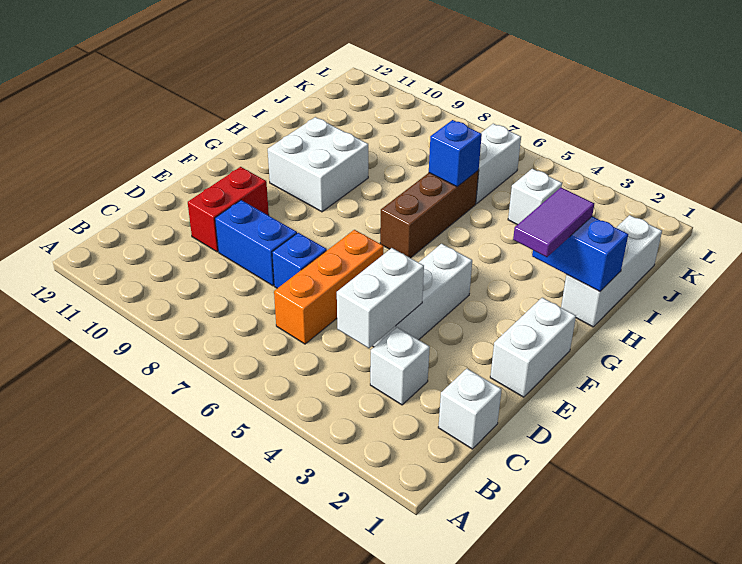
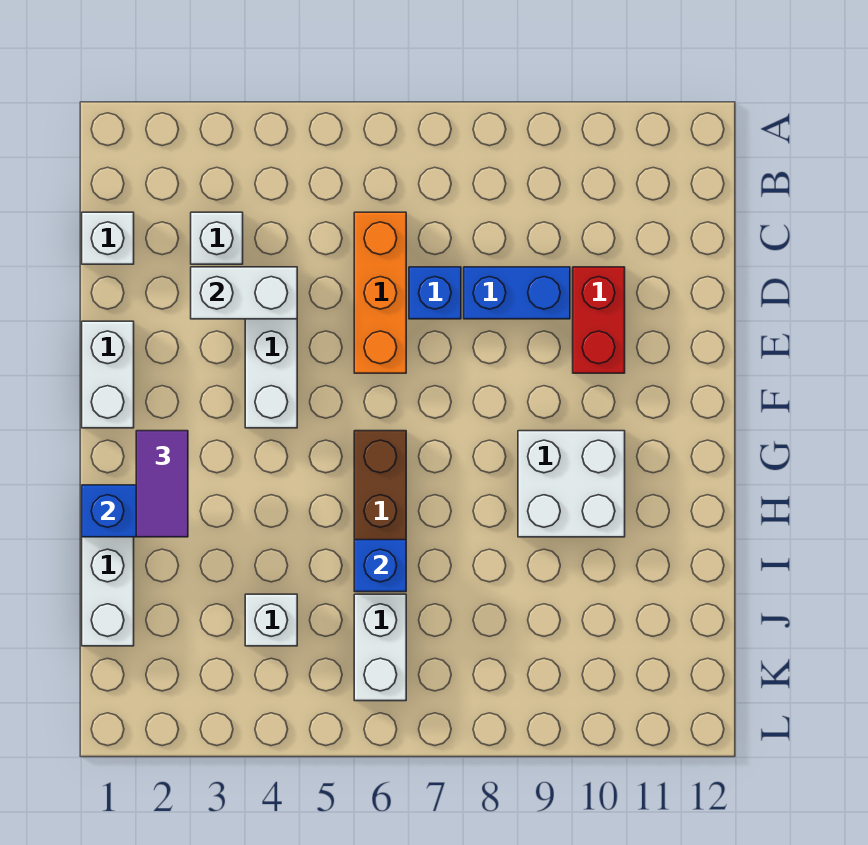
white brick C4:D4 level 2 -> white brick D3:D4 level 2

